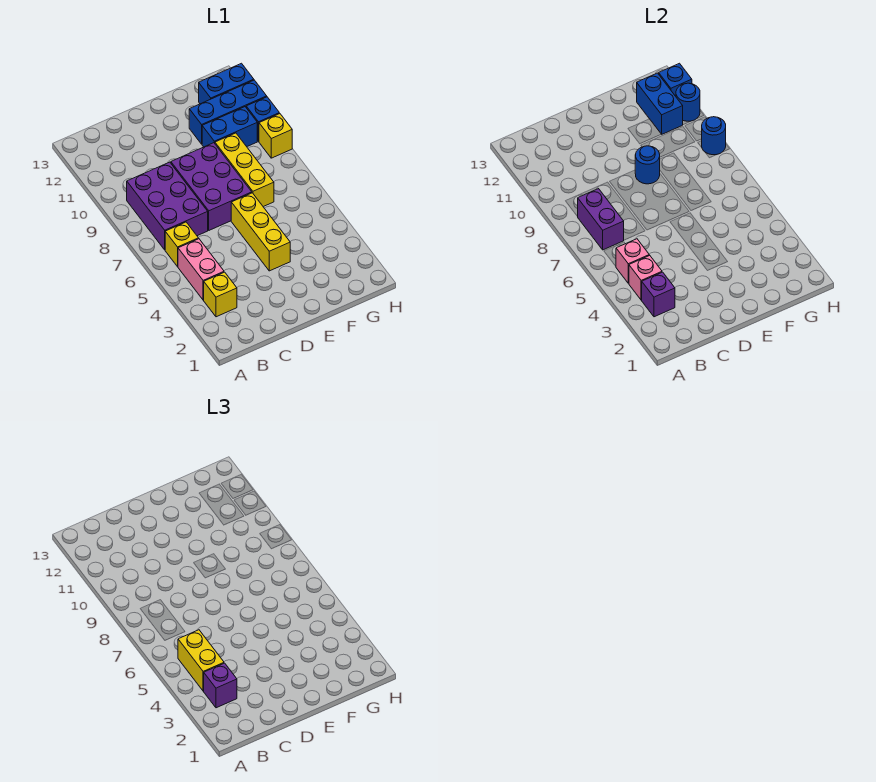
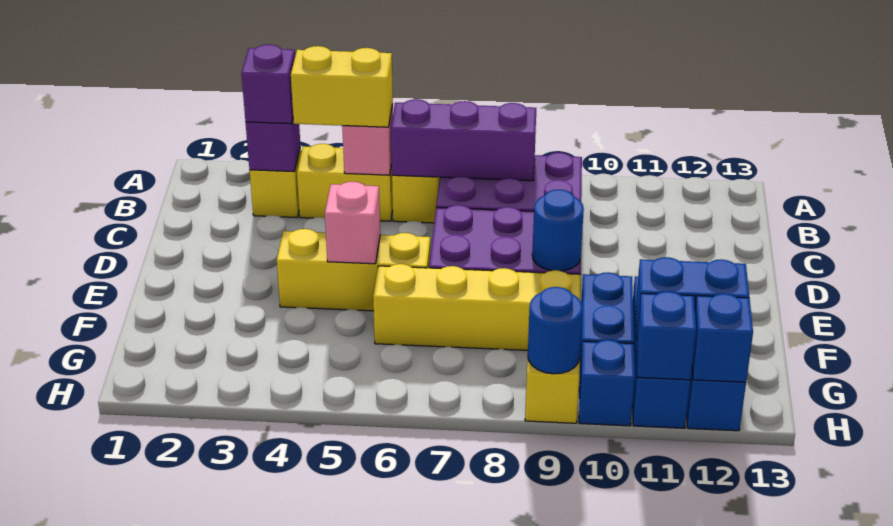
pink brick B4:B5 level 1 -> yellow brick B4:B5 level 1
pink brick B4 level 2 -> pink brick E5 level 2
purple brick B7:B8 level 2 -> purple brick B6:B8 level 2
yellow brick F7:F9 level 1 -> yellow brick F6:F9 level 1
blue round brick H11 level 2 -> blue brick H11 level 2

